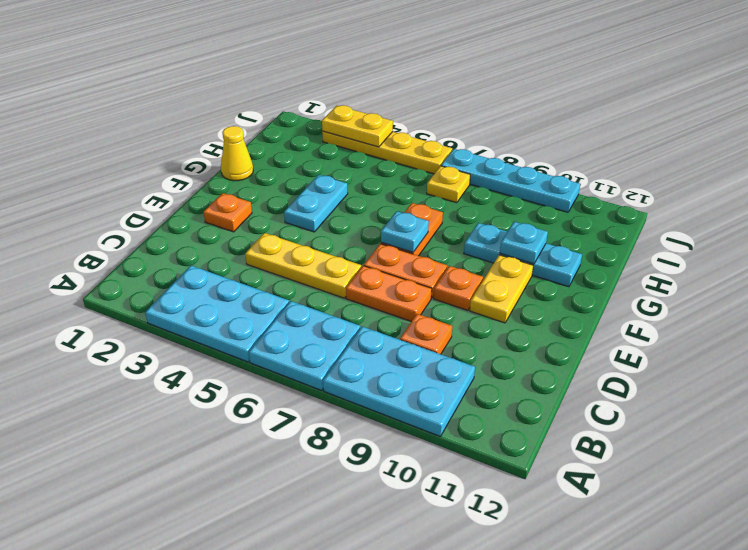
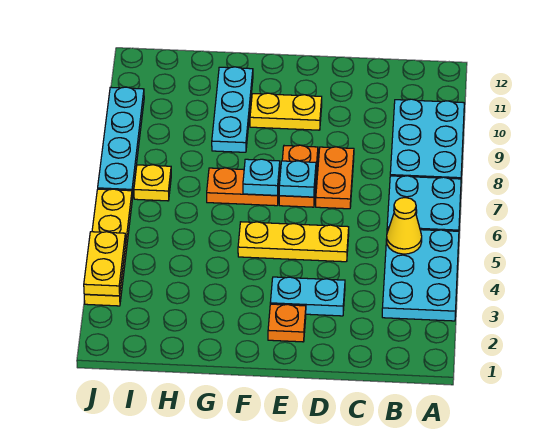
orange plate C9 level 1 -> none
yellow plate D4:D6 level 1 -> yellow plate D5:F5 level 1
orange plate E9 level 1 -> none
cyan plate F4:G4 level 1 -> cyan plate D3:E3 level 1
yellow cone G1 level 1 -> yellow cone B5 level 2
cyan plate G10 level 2 -> cyan plate E7 level 2

